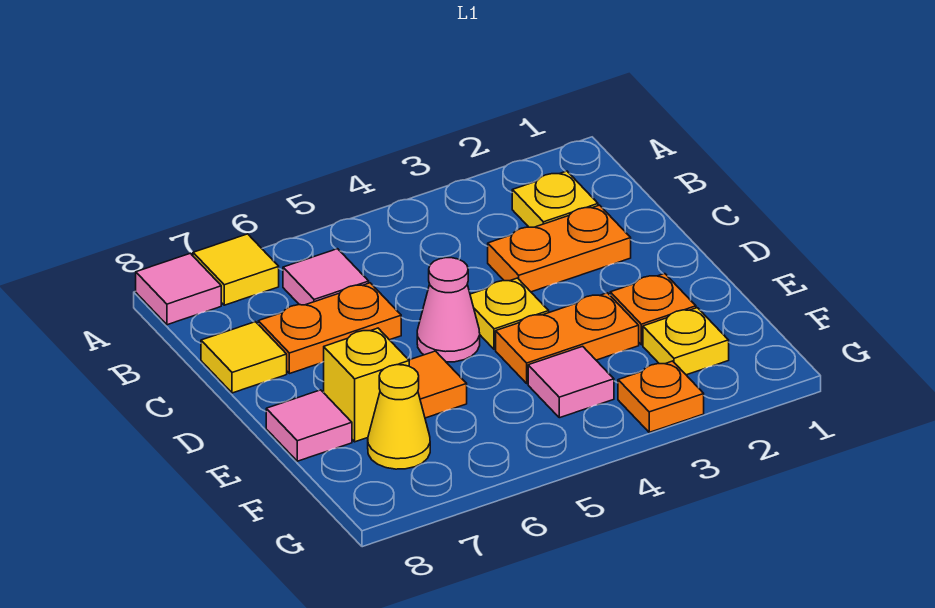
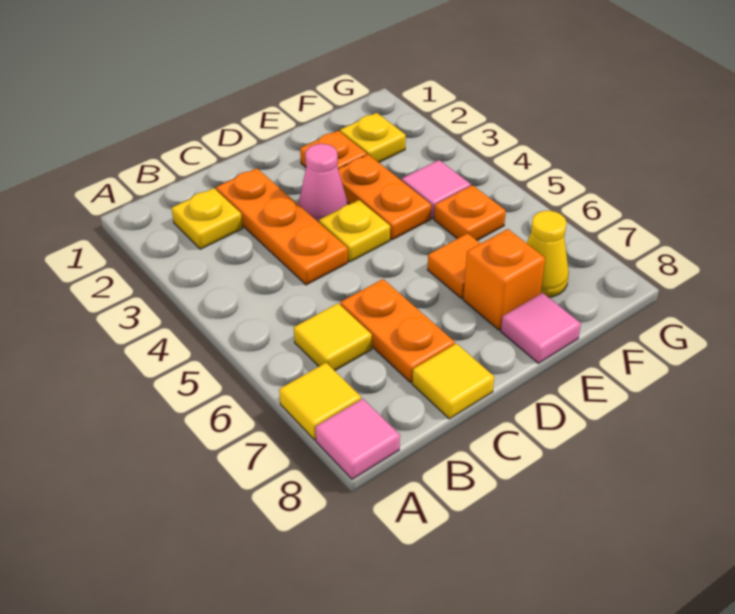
pink tile B6 level 1 -> yellow tile B6 level 1
orange plate C2:C3 level 1 -> orange plate C2:C4 level 1
pink cone D5 level 1 -> pink cone D3 level 1
yellow brick E7 level 1 -> orange brick E7 level 1
orange plate G3 level 1 -> orange plate F5 level 1

